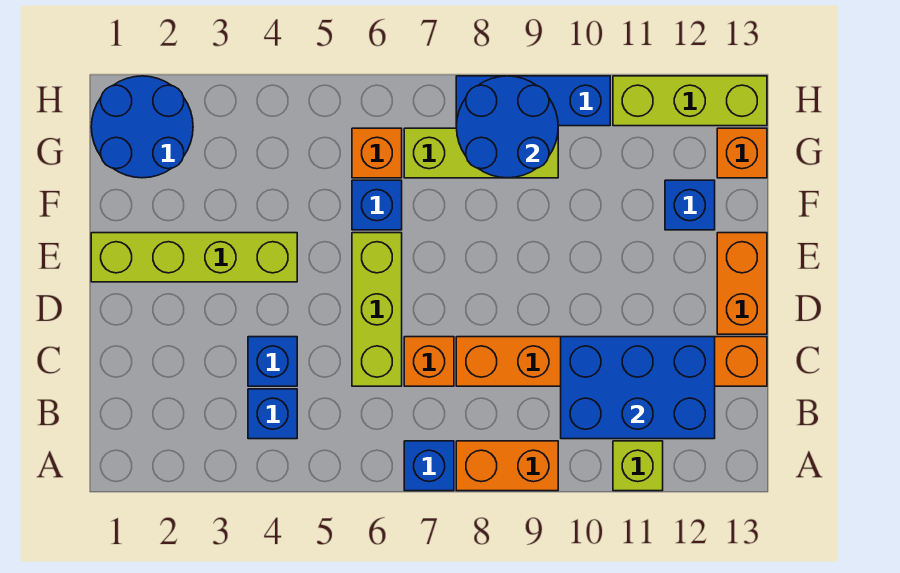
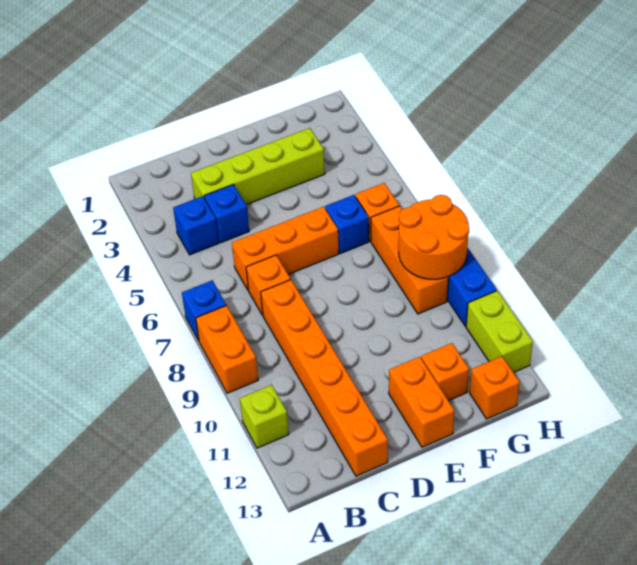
blue brick B10:C12 level 2 -> none
lime brick C6:E6 level 1 -> orange brick C6:E6 level 1
orange brick D13:E13 level 1 -> orange brick E12:E13 level 1
lime brick E1:E4 level 1 -> lime brick C3:F3 level 1
blue brick F12 level 1 -> orange brick F12 level 1
blue round brick G1:H2 level 1 -> none
lime brick G7:G9 level 1 -> orange brick G7:G9 level 1
blue round brick G8:H9 level 2 -> orange round brick G8:H9 level 2
lime brick H11:H13 level 1 -> lime brick H11:H12 level 1

